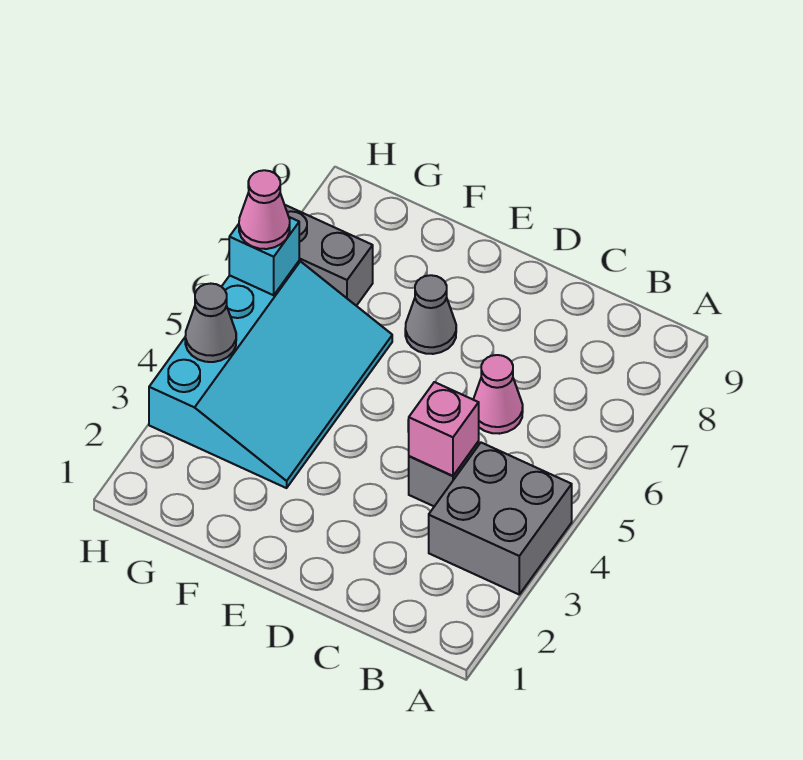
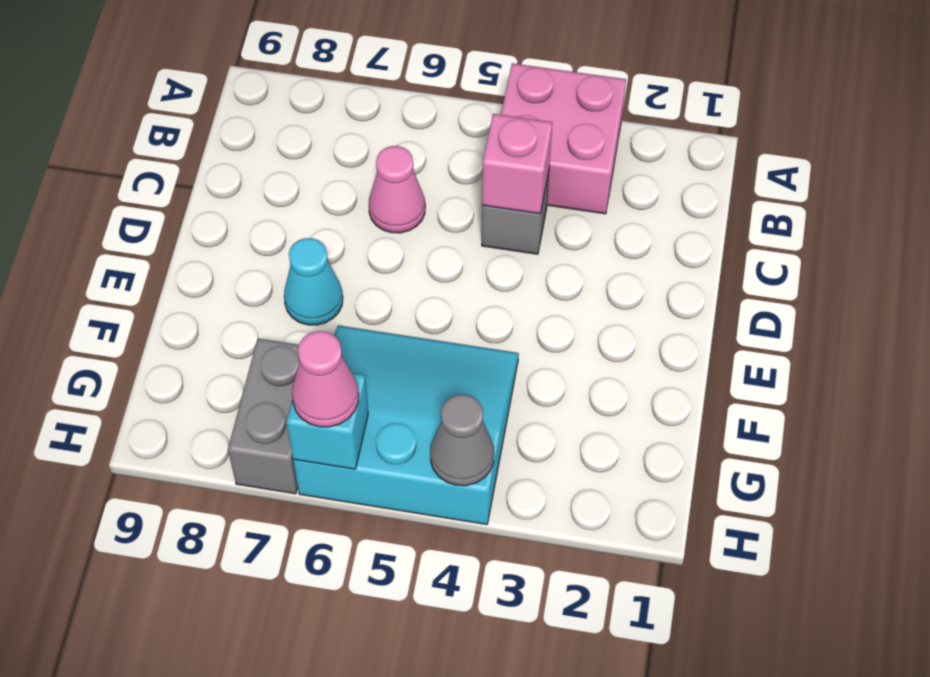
grey brick A3:B4 level 1 -> pink brick A3:B4 level 1
grey cone E7 level 1 -> cyan cone E7 level 1
cyan slope F3:H6 level 1 top H -> cyan slope F4:H6 level 1 top H

